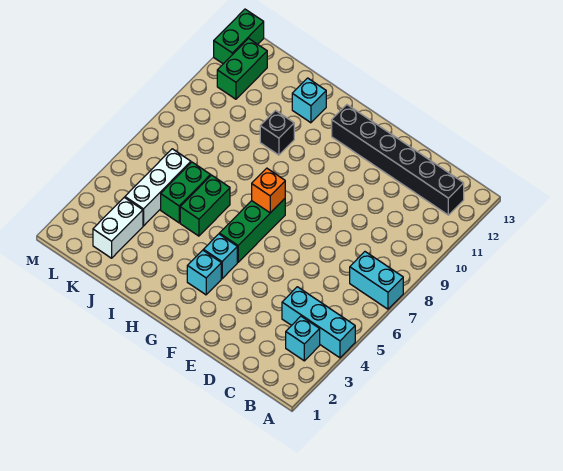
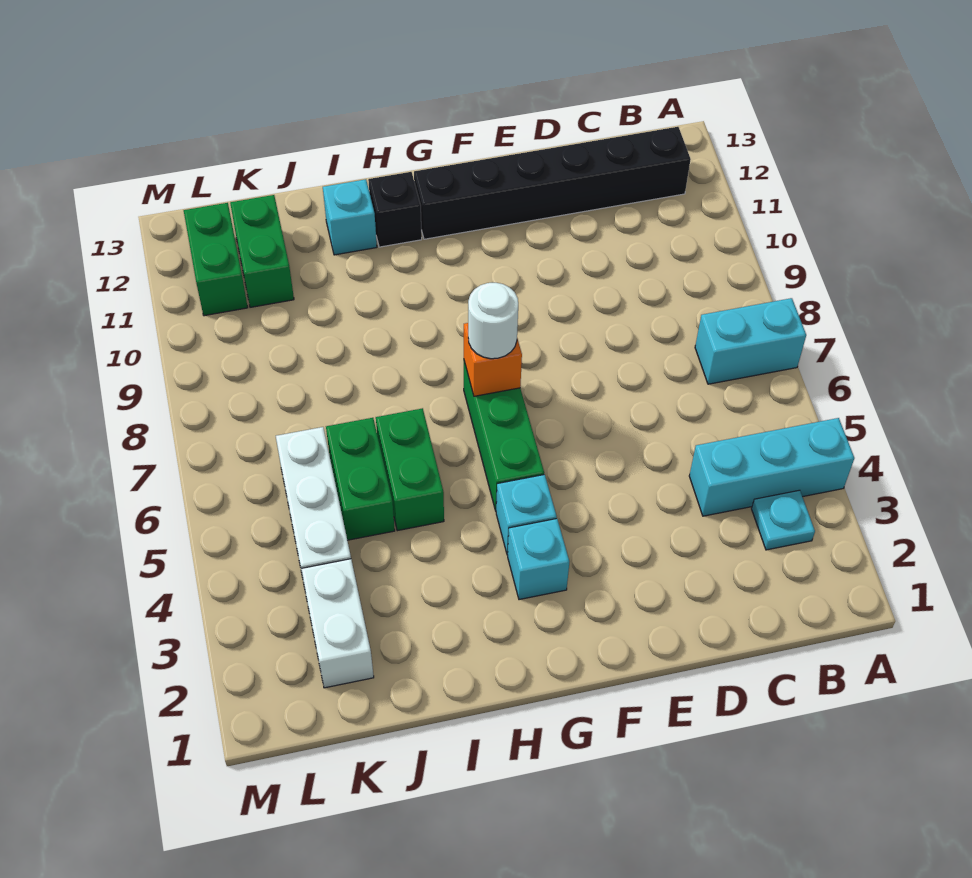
cyan brick B3 level 1 -> cyan plate B3 level 1
none -> white round brick G7 level 3
black brick I10 level 1 -> black brick H12 level 1
green brick M12:M13 level 1 -> green brick K11:K12 level 1

